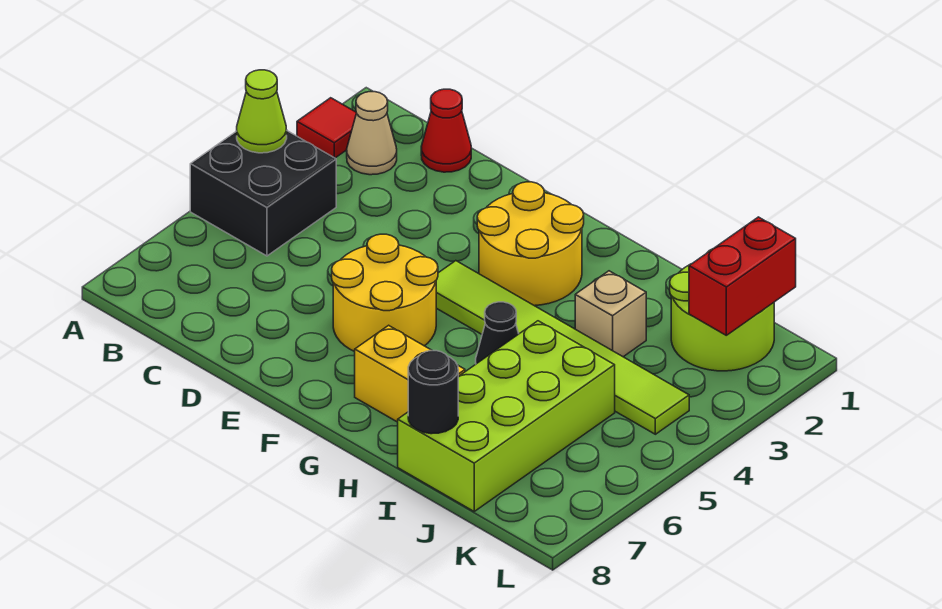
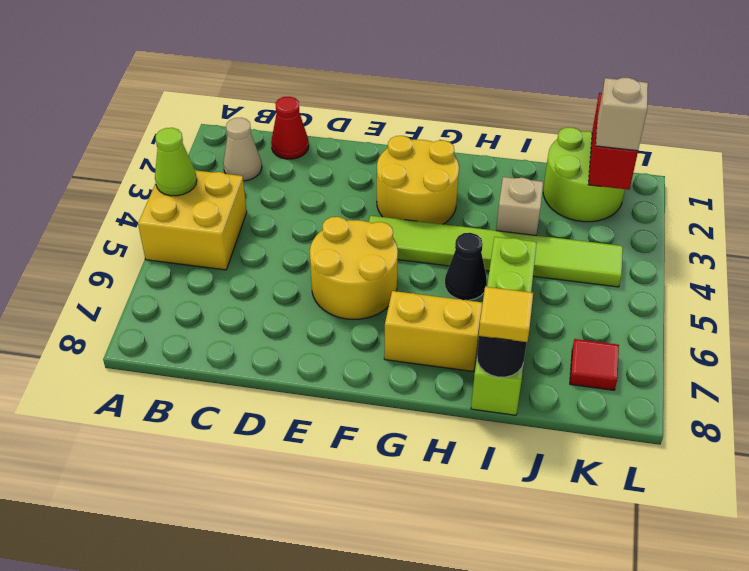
red tile A2 level 1 -> red tile K7 level 1
black brick A4:B5 level 1 -> yellow brick A4:B5 level 1
lime brick I5:J8 level 1 -> lime brick I5:I8 level 1
none -> yellow tile I8 level 3
none -> tan brick K2 level 3

